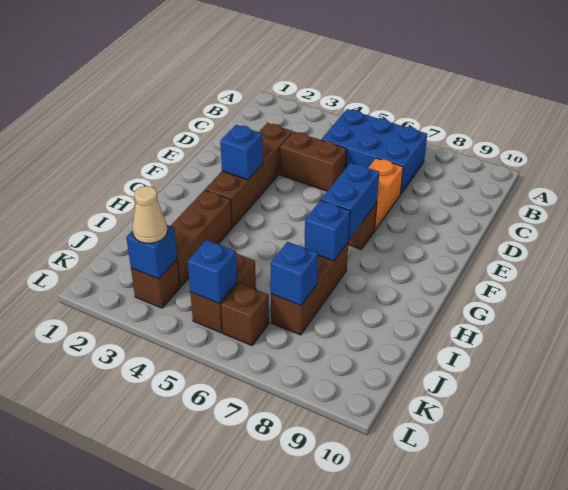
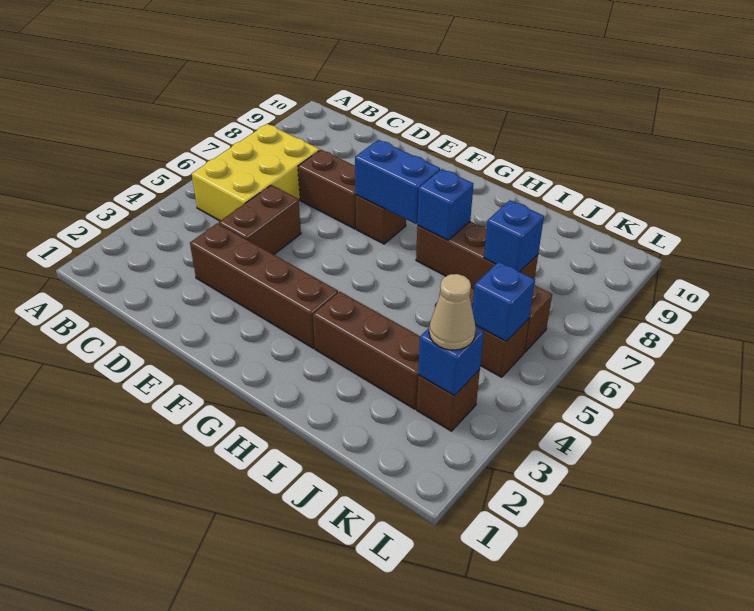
blue brick B5:C7 level 1 -> yellow brick B5:C7 level 1
orange brick D7:E7 level 1 -> brown brick D7:E7 level 1
blue brick F3 level 2 -> none

